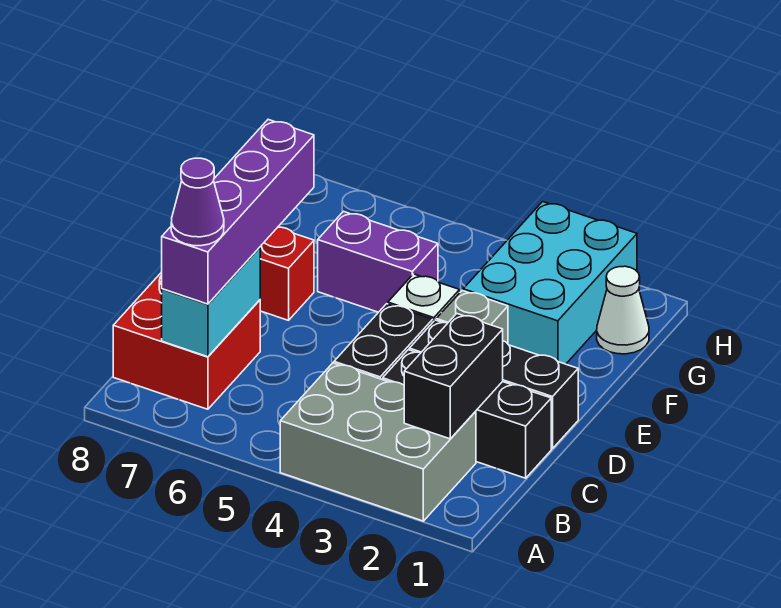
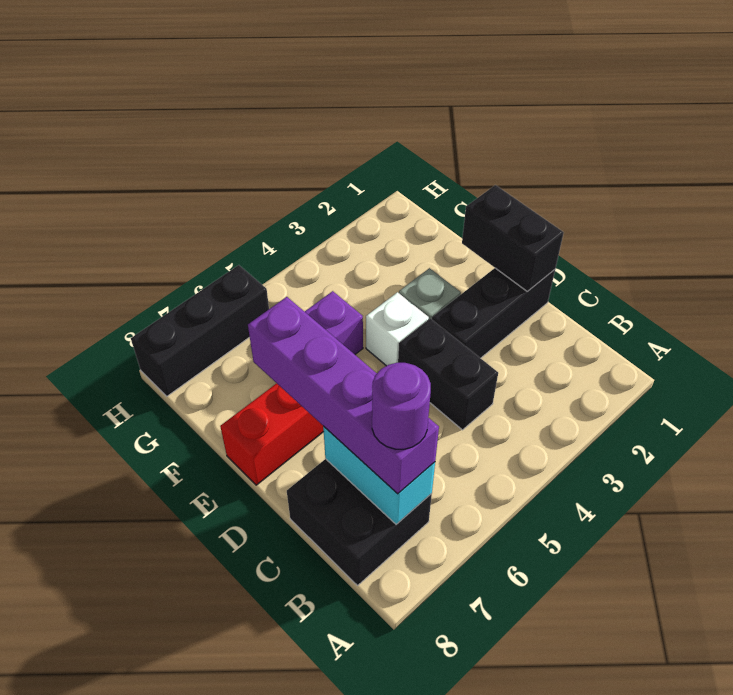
grey brick A2:B4 level 1 -> none
black brick B2:C2 level 2 -> black brick D1:E1 level 2
red brick B7:C8 level 1 -> black brick B7:C8 level 1
purple cone B7 level 4 -> purple round brick B7 level 4
black brick C1:C3 level 1 -> black brick H6:H8 level 1
cyan brick F2:H3 level 1 -> none
white cone G1 level 1 -> none

